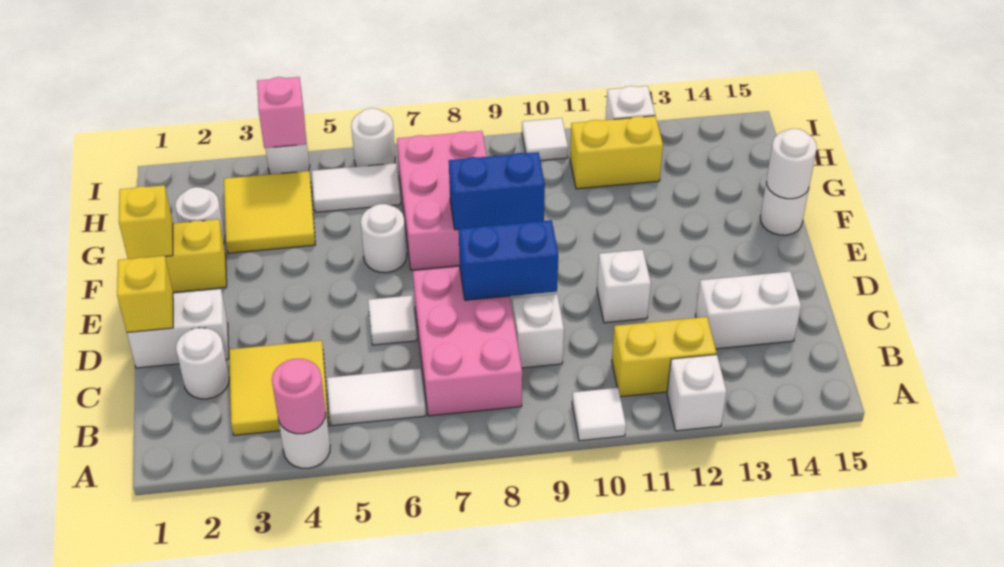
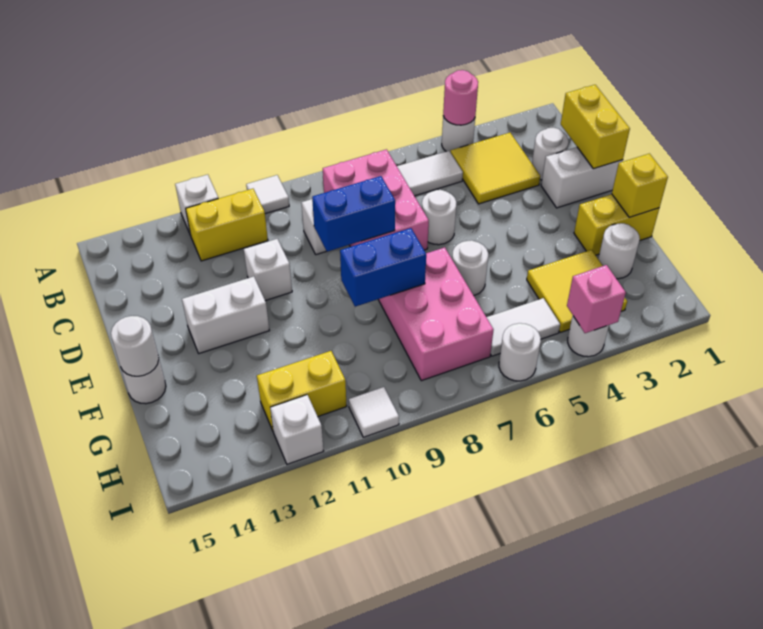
white brick C13:C14 level 1 -> white brick E12:E13 level 1
yellow brick D1 level 2 -> yellow brick C1:D1 level 2
white tile D6 level 1 -> white round brick D6 level 1

